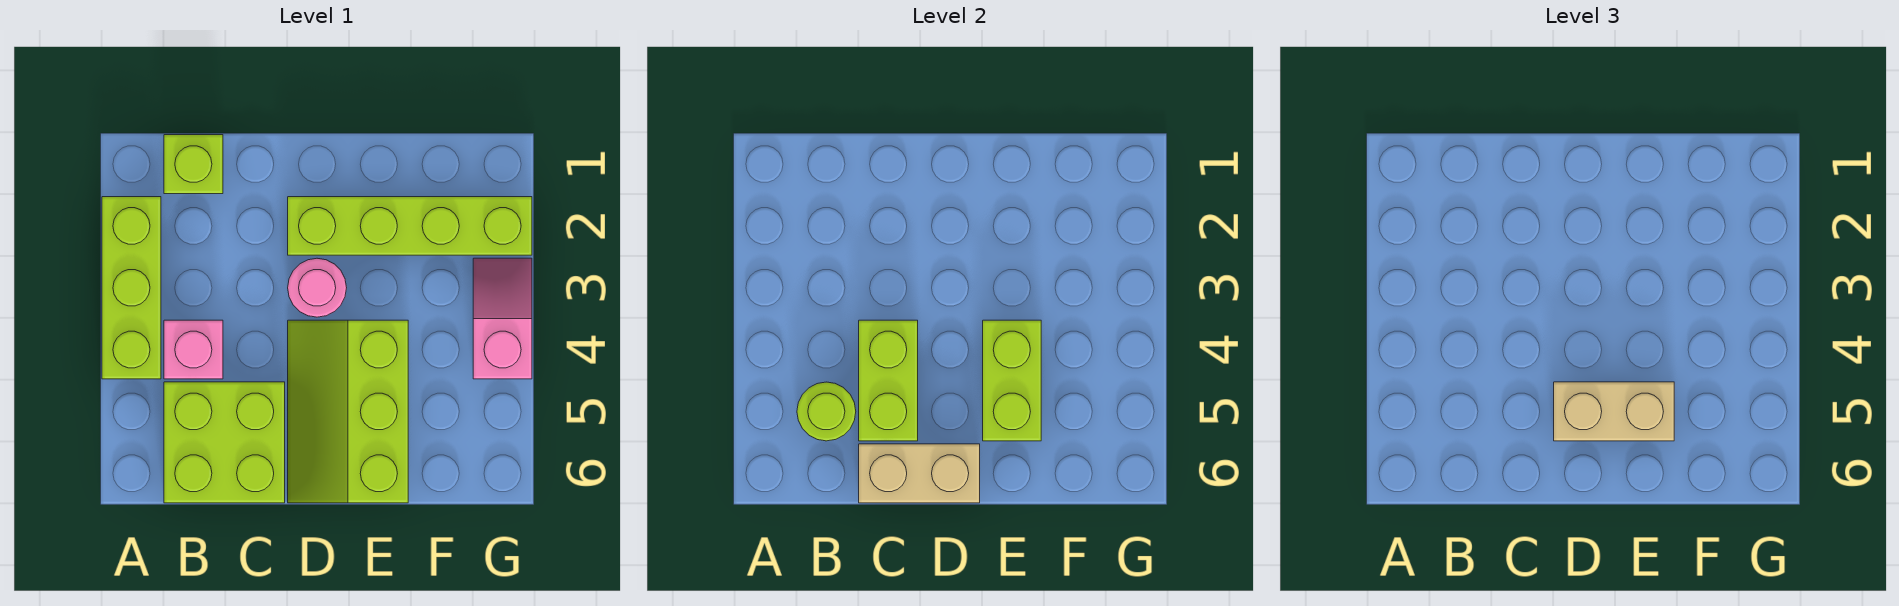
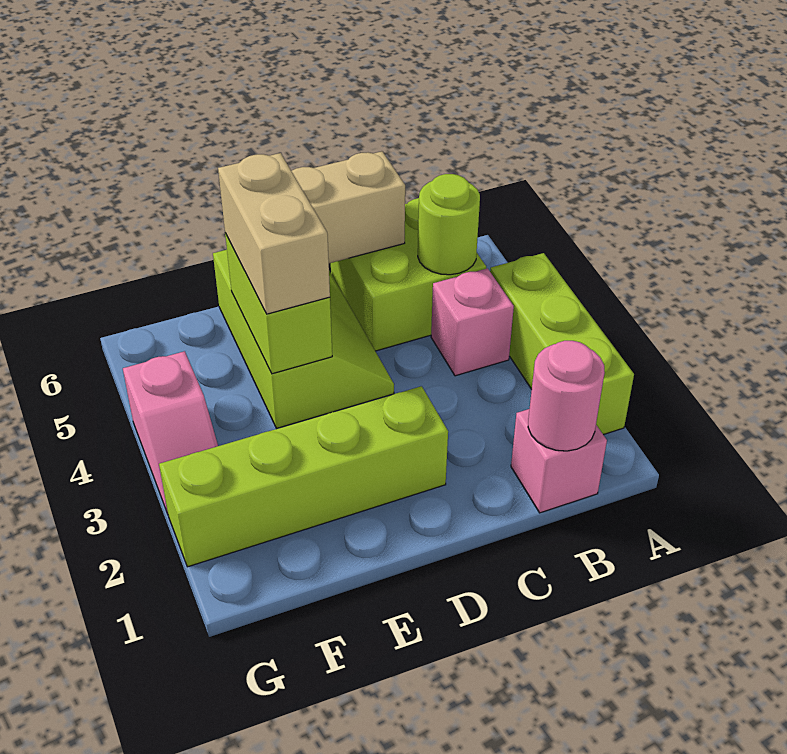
lime brick B1 level 1 -> pink brick B1 level 1
lime brick C4:C5 level 2 -> none
pink round brick D3 level 1 -> pink round brick B1 level 2
tan brick D5:E5 level 3 -> tan brick E4:E5 level 3

